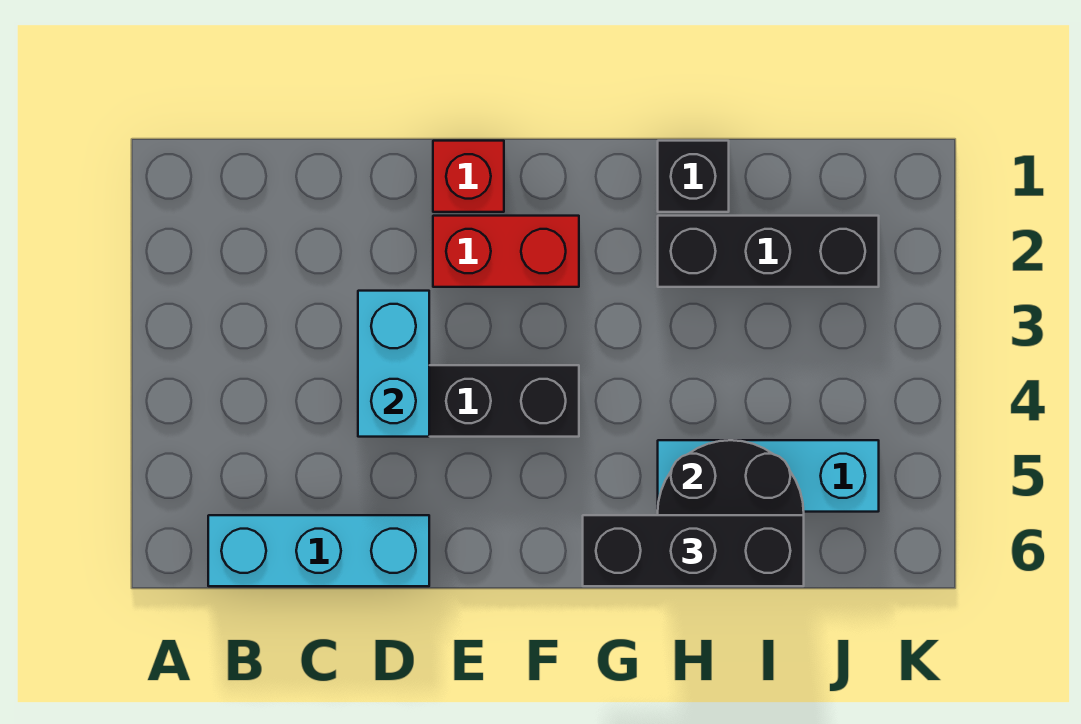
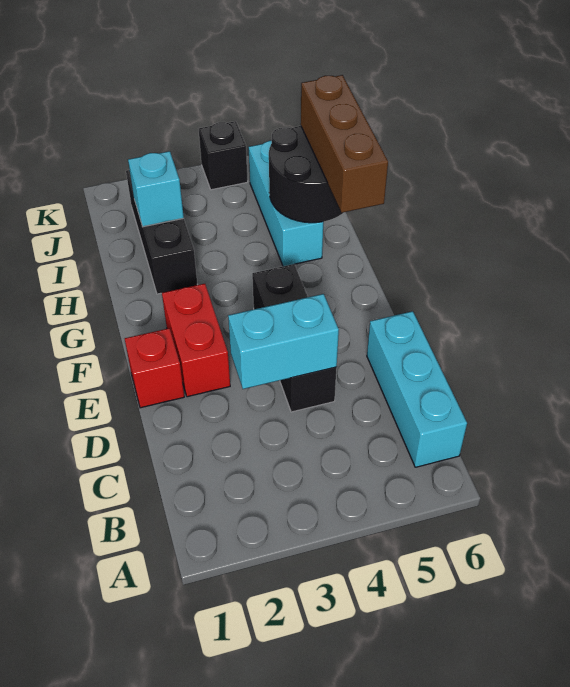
black brick G6:I6 level 3 -> brown brick G6:I6 level 3
black brick H1 level 1 -> black brick K4 level 1
none -> cyan brick I2 level 2

